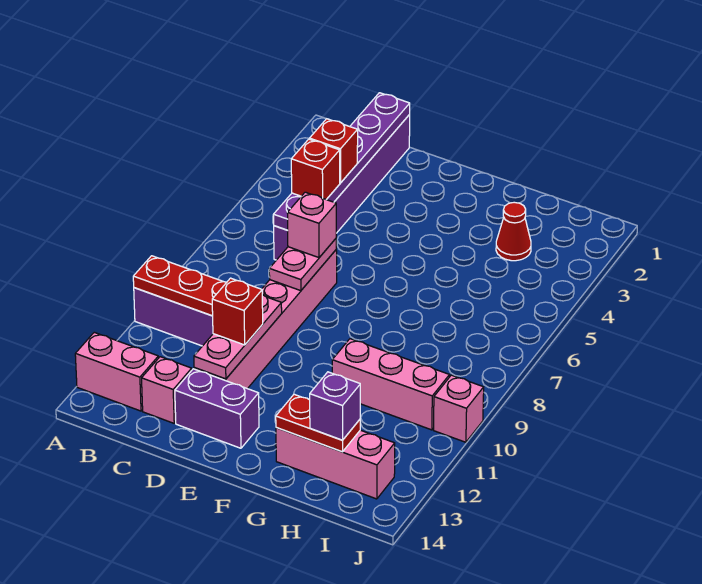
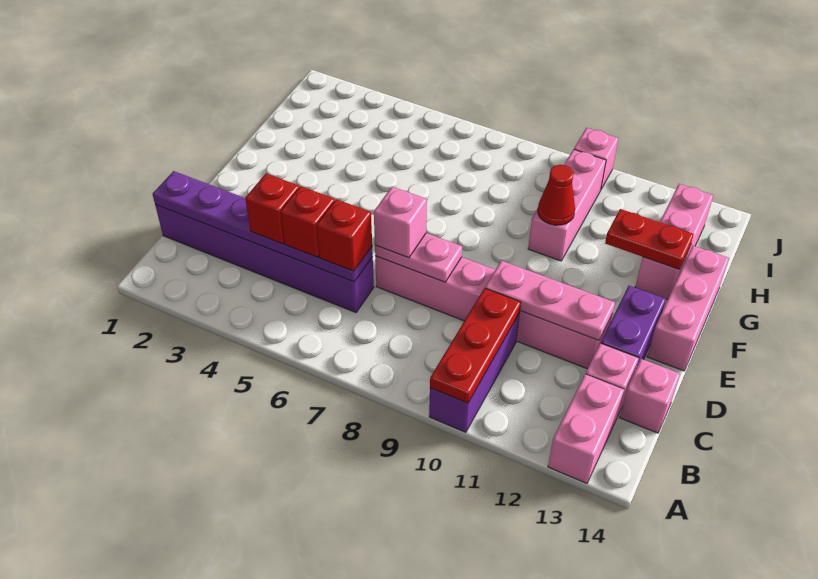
none -> pink brick C14 level 1
red brick D11 level 3 -> red brick C6 level 3
none -> pink brick E14:G14 level 1
red plate G13:H13 level 2 -> red plate G12:G13 level 2
red cone H3 level 1 -> red cone G10 level 2
purple brick H13 level 3 -> none

